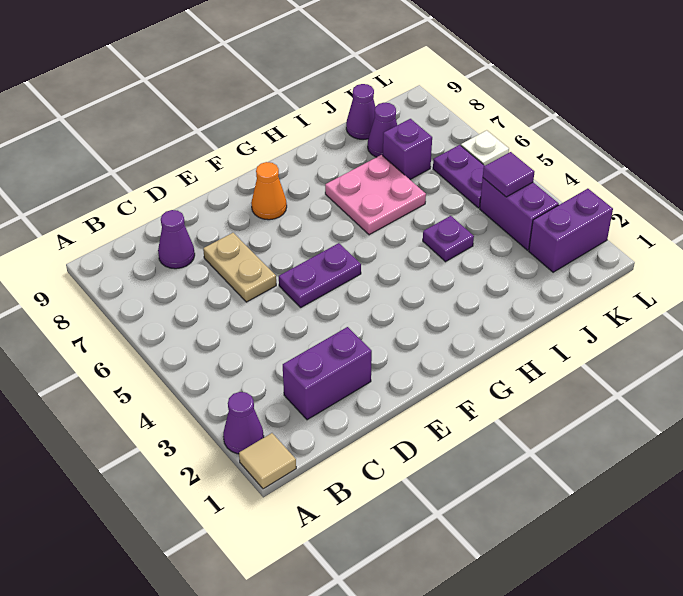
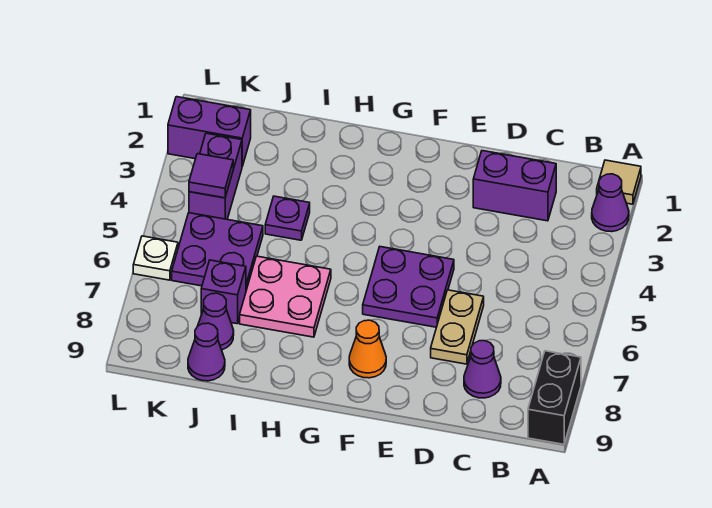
none -> black brick A8:A9 level 1
purple plate E5:F5 level 1 -> purple plate E5:F6 level 1
purple plate K5:K6 level 1 -> purple plate J5:K6 level 1

